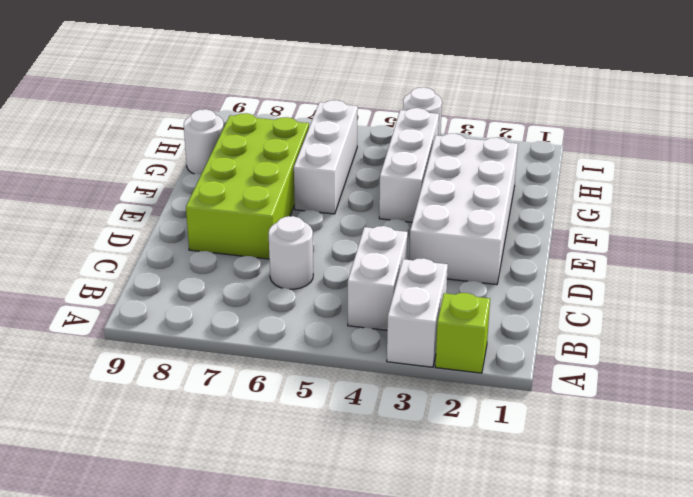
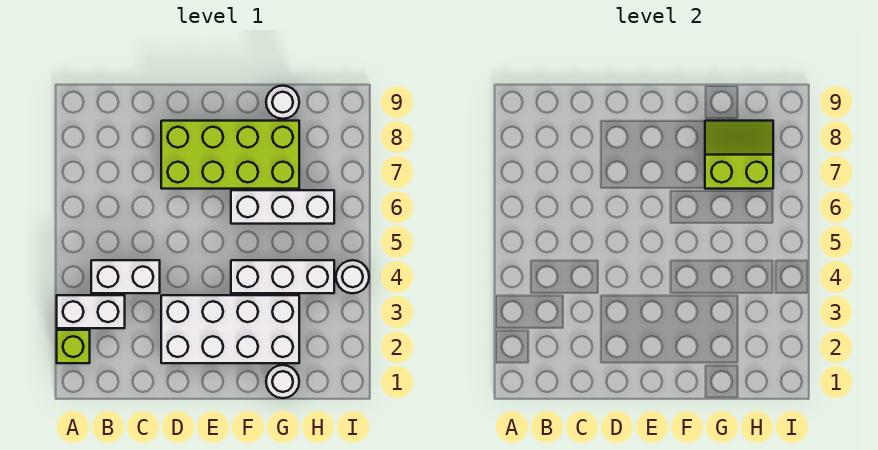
white round brick C6 level 1 -> white round brick G1 level 1
none -> lime slope G7:H8 level 2 top 7

